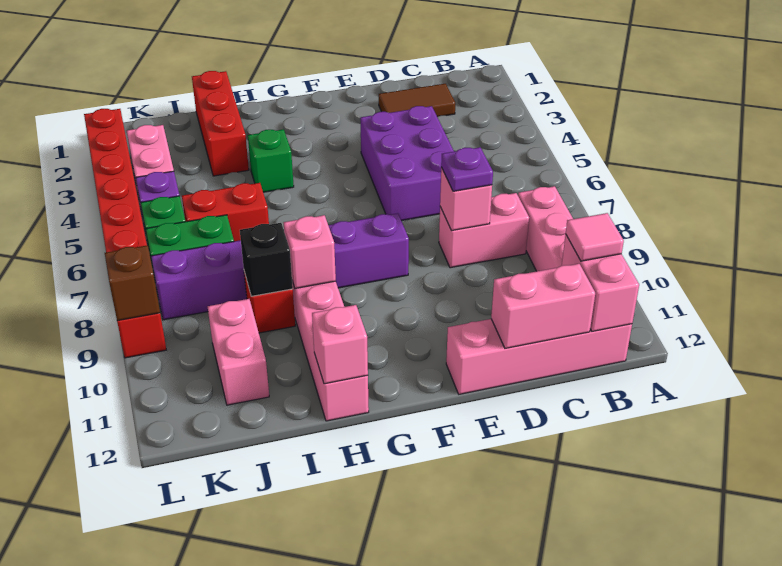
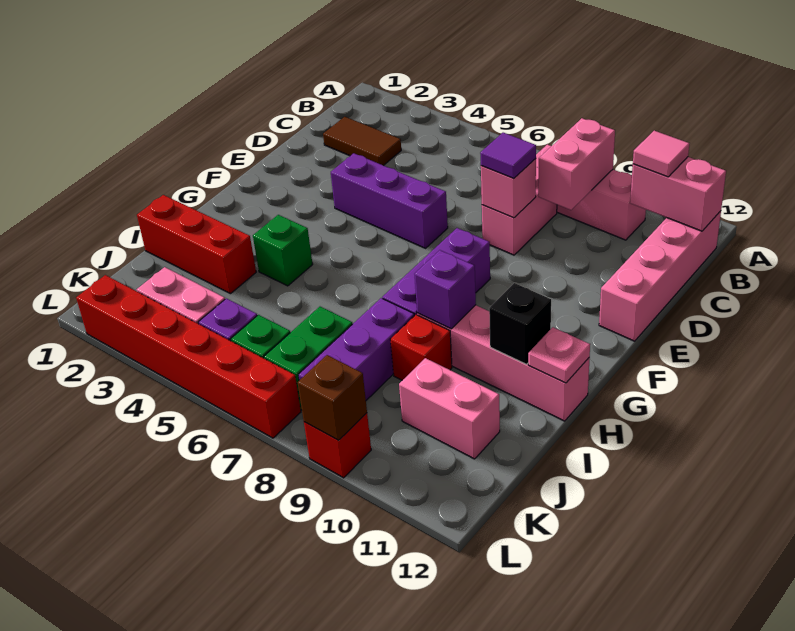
brown tile C2:D2 level 1 -> brown tile C2:C3 level 1
pink brick C12:D12 level 2 -> pink brick B9:C9 level 2
purple brick D4:E6 level 1 -> purple brick E4:E6 level 1
purple plate D8 level 3 -> purple tile D8 level 3
pink brick H9 level 2 -> purple brick H9 level 2
pink brick H12 level 2 -> pink plate H12 level 2
red brick I6:J6 level 1 -> none
black brick I9 level 2 -> black brick H11 level 2

